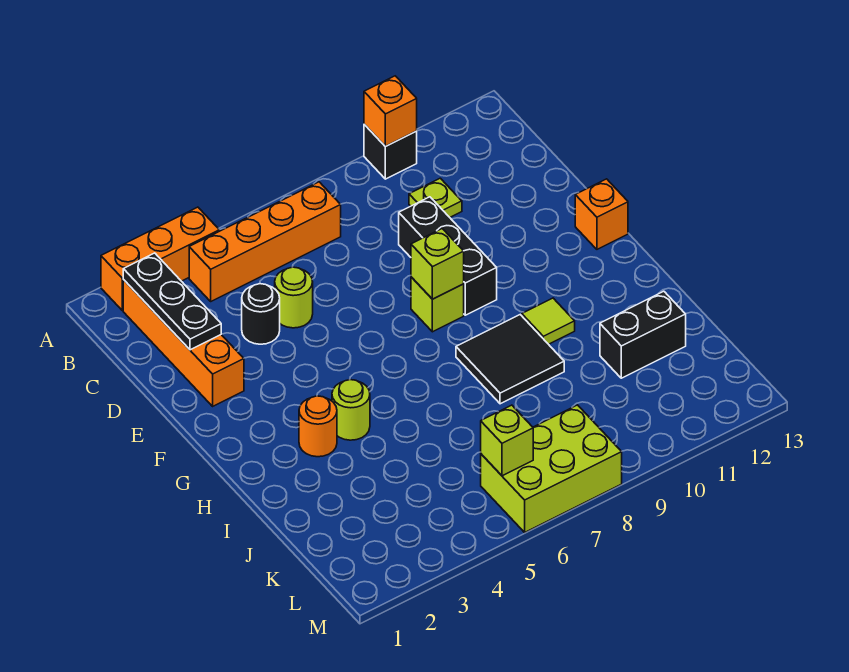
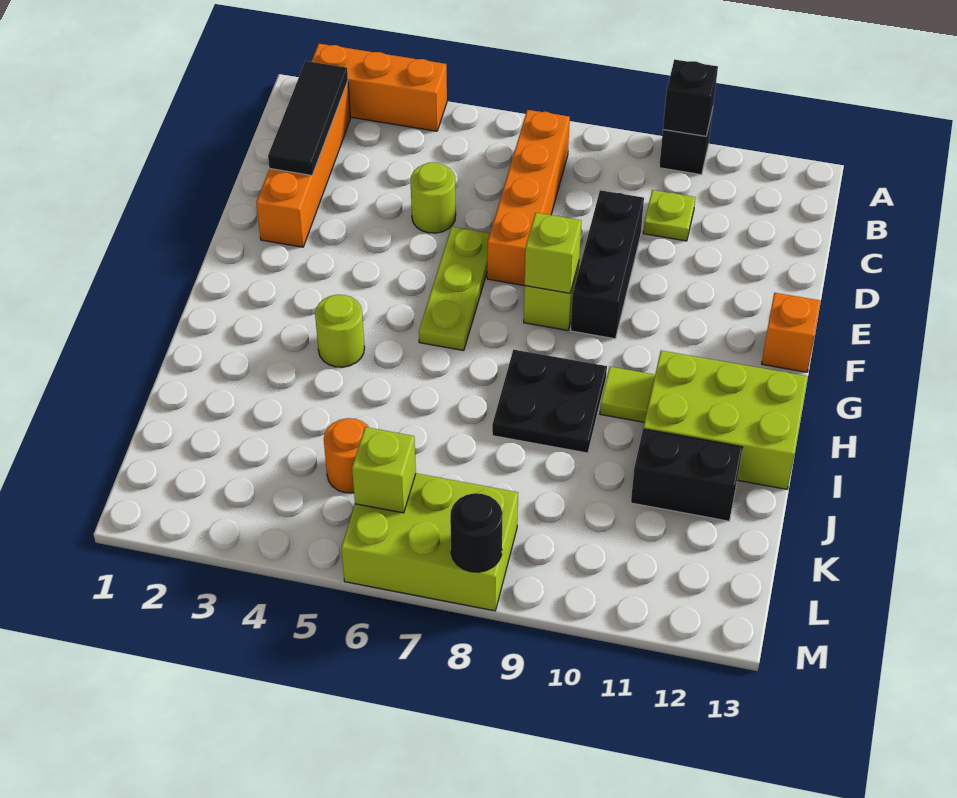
orange brick A10 level 2 -> black brick A10 level 2
black plate B2:D2 level 2 -> black tile B2:D2 level 2
orange brick B4:B7 level 1 -> orange brick B7:E7 level 1
black round brick D4 level 1 -> black round brick M8 level 2
none -> lime plate E6:G6 level 1
orange round brick H3 level 1 -> orange round brick K5 level 1
black tile H8:I9 level 1 -> black plate H8:I9 level 1
none -> lime brick H11:I13 level 1

